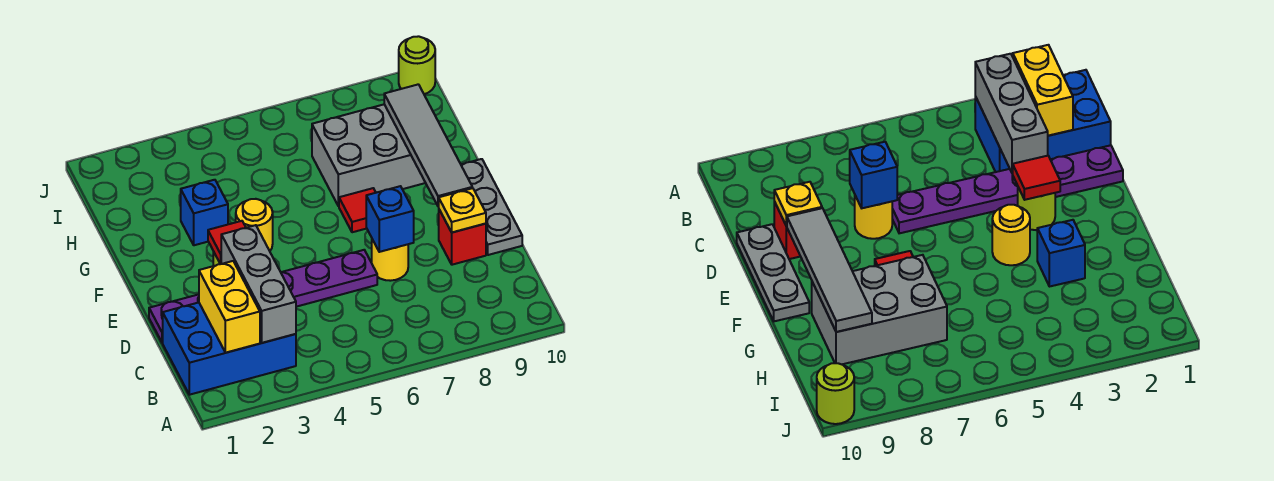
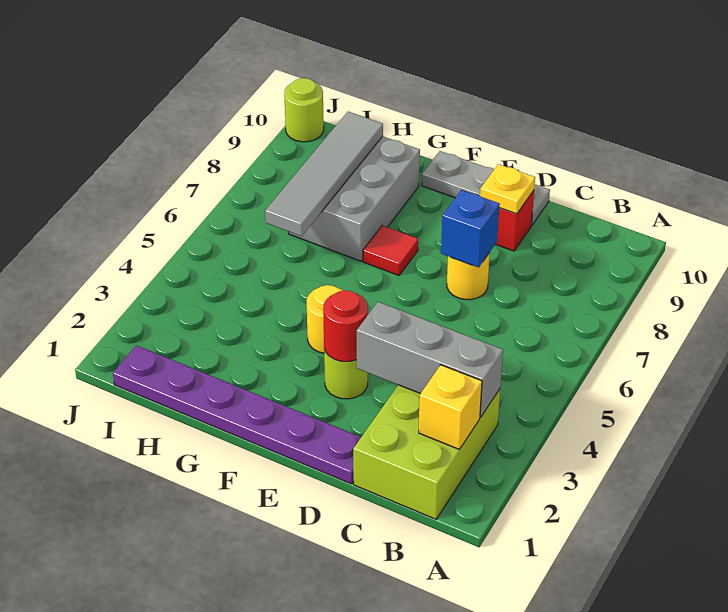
blue brick B1:C3 level 1 -> lime brick B1:C3 level 1
yellow brick B2:C2 level 2 -> yellow brick B2 level 2
purple plate D1:D6 level 1 -> purple plate D1:I1 level 1
red tile E3 level 2 -> red round brick E3 level 2
grey tile E9:H9 level 2 -> grey tile H6:H9 level 2
blue brick G3 level 1 -> none

